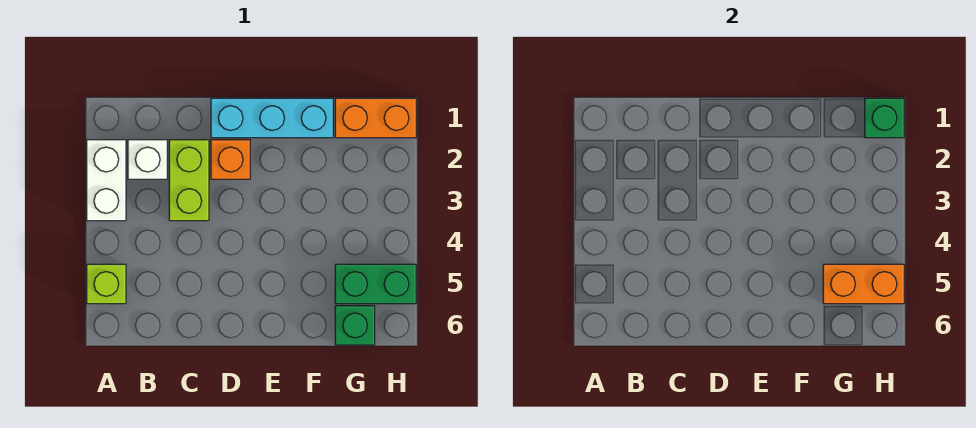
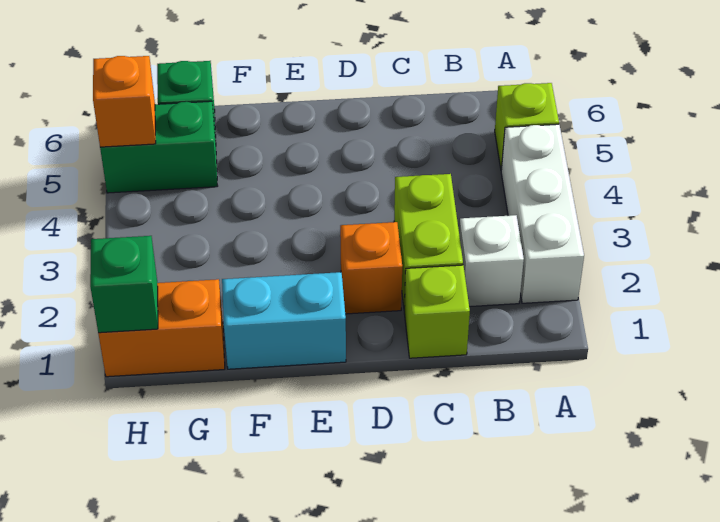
white brick A2:A3 level 1 -> white brick A2:A4 level 1
none -> lime brick C1 level 1
cyan brick D1:F1 level 1 -> cyan brick E1:F1 level 1
orange brick G5:H5 level 2 -> orange brick H5 level 2

